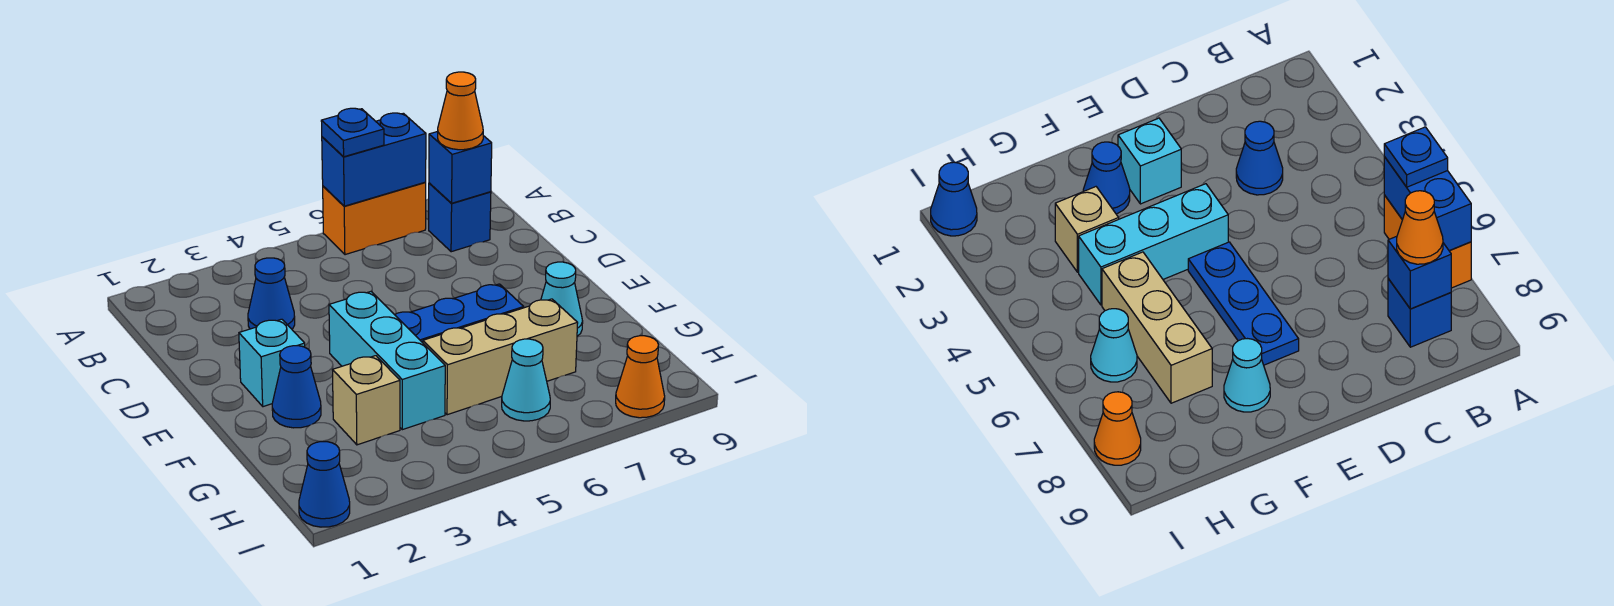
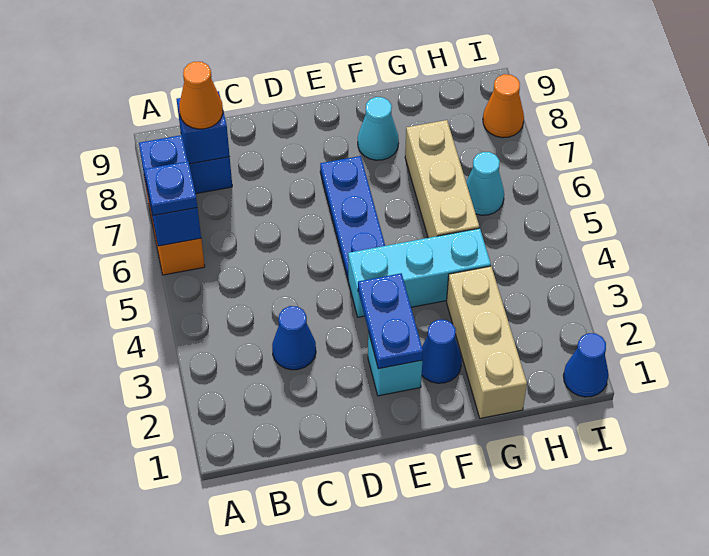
none -> blue plate E2:E3 level 2
tan brick G3 level 1 -> tan brick G1:G3 level 1

